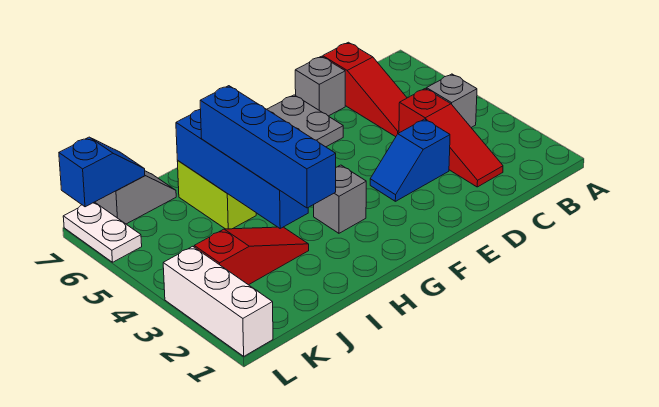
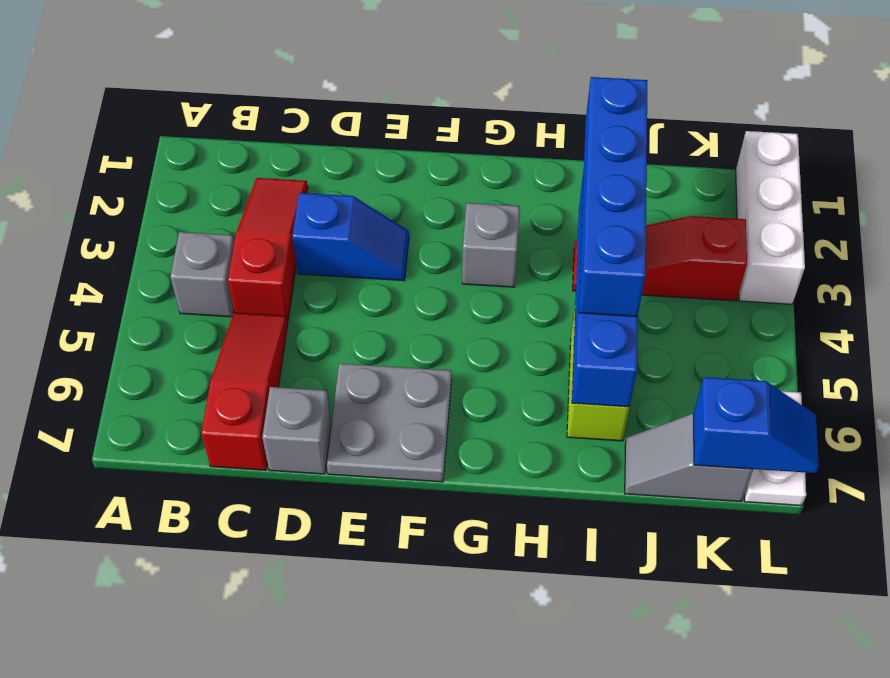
blue slope K7:L7 level 2 top L -> blue slope K7:L7 level 2 top K

